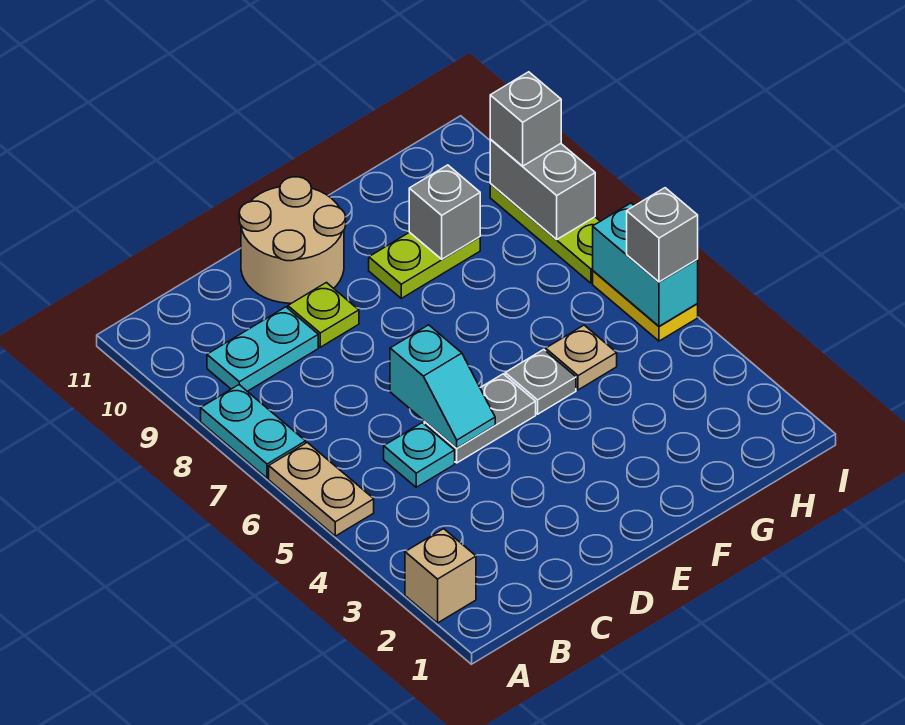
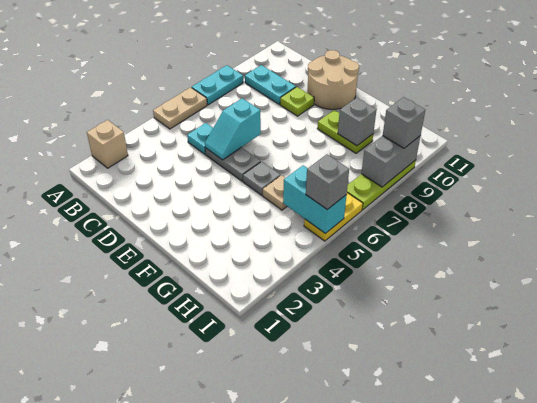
cyan brick I5:I6 level 2 -> cyan brick H5:I5 level 2

